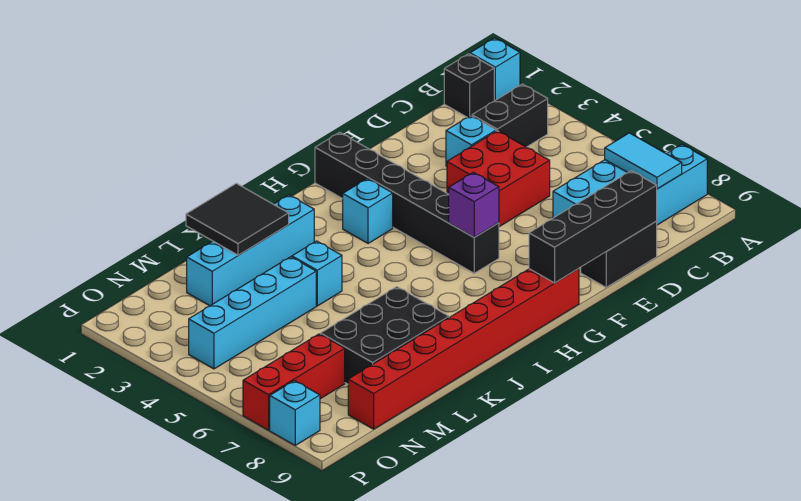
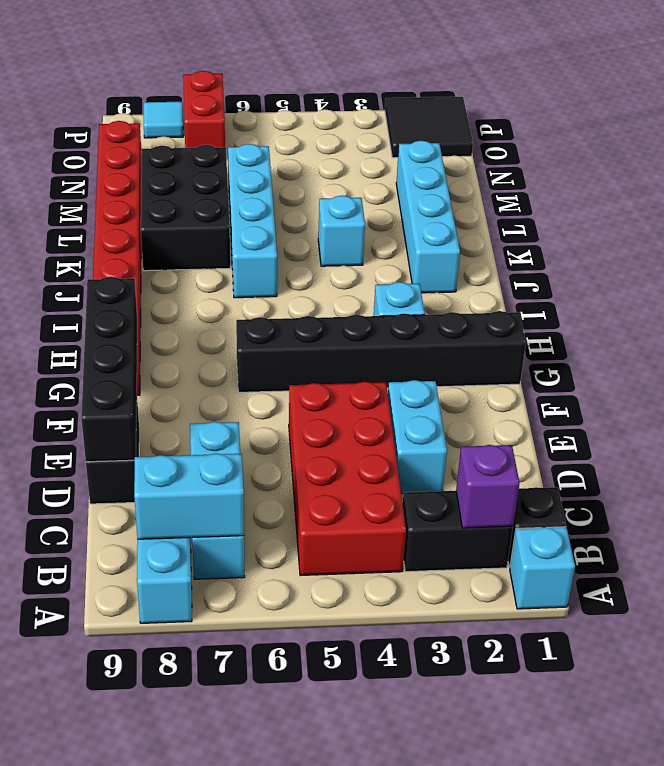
black brick B3:C3 level 1 -> black brick B2:B3 level 1
cyan tile B7:B8 level 2 -> cyan brick B7:B8 level 2
cyan brick D3 level 1 -> cyan brick D3:E3 level 1
red brick D4:E5 level 1 -> red brick B4:E5 level 1
purple brick G6 level 2 -> purple brick B2 level 2
black tile K1:L2 level 2 -> black tile O1:P2 level 1
cyan brick L4:O4 level 1 -> cyan brick J6:M6 level 1
red brick N7:P7 level 1 -> red brick O7:P7 level 1
cyan brick P8 level 1 -> cyan tile P8 level 1

